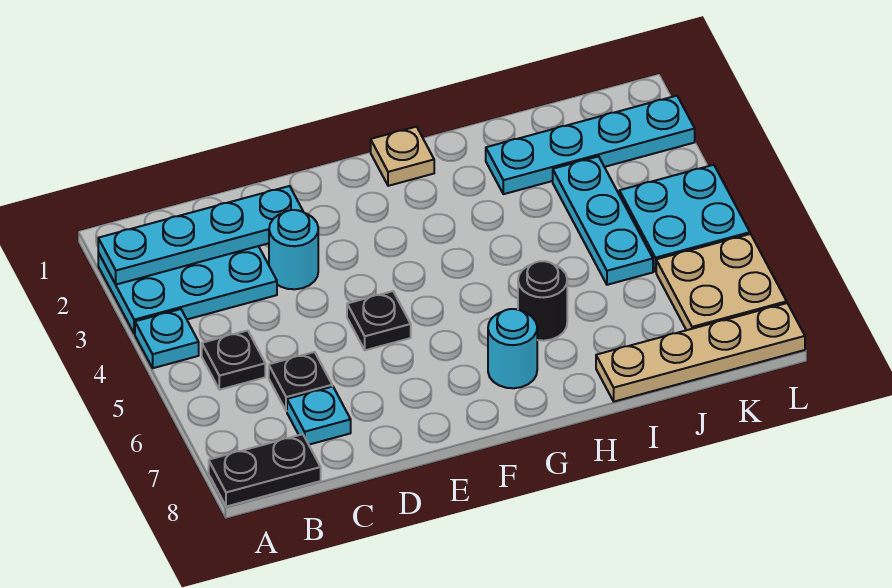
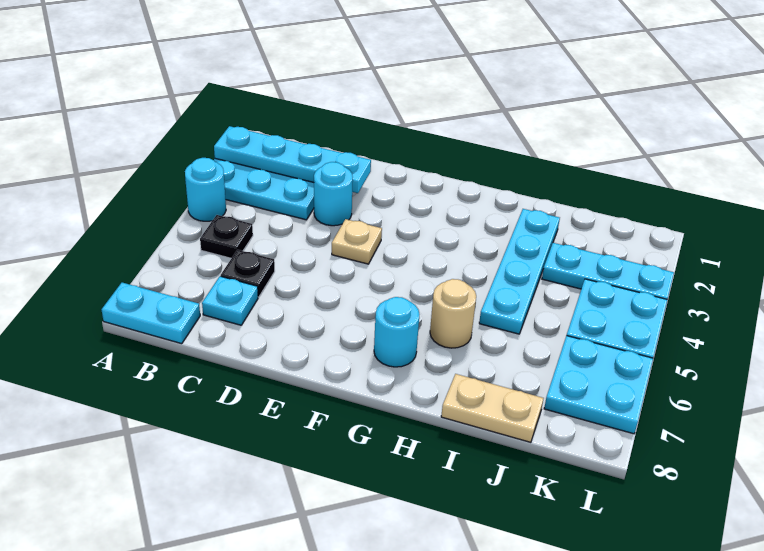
cyan plate A4 level 1 -> cyan round brick A4 level 1
black plate A8:B8 level 1 -> cyan plate A8:B8 level 1
black plate E5 level 1 -> none
tan plate G1 level 1 -> tan plate E4 level 1
black round brick H6 level 1 -> tan round brick H6 level 1
cyan plate I2:L2 level 1 -> cyan plate I2:I5 level 1
tan plate I8:L8 level 1 -> tan plate I8:J8 level 1
cyan plate J3:J5 level 1 -> cyan plate J3:L3 level 1
tan plate K6:L7 level 1 -> cyan plate K6:L7 level 1

